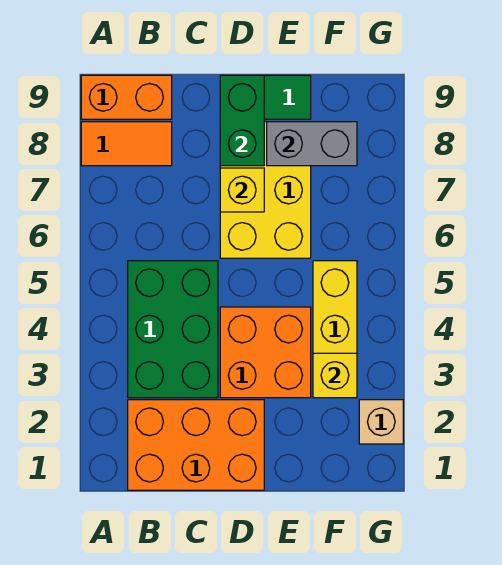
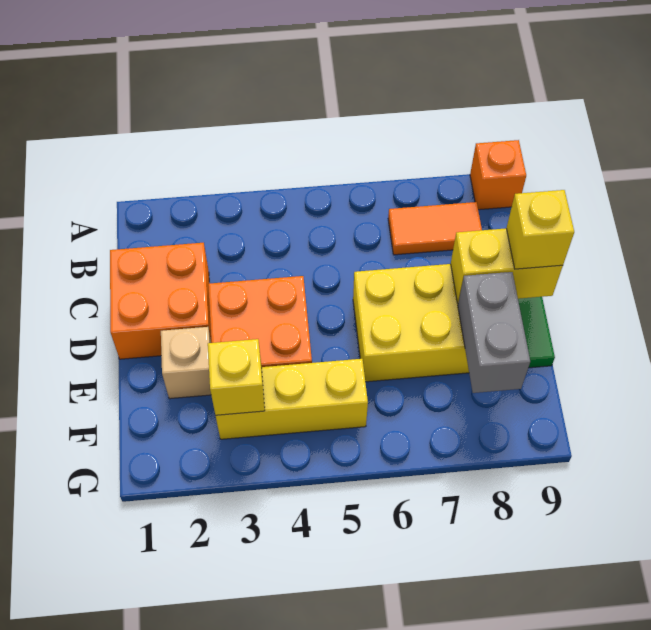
orange tile A8:B8 level 1 -> orange tile B7:B8 level 1
orange brick A9:B9 level 1 -> orange brick A9 level 1
orange brick B1:D2 level 1 -> orange brick C1:D2 level 1
green brick B3:C5 level 1 -> none
yellow brick D7 level 2 -> yellow brick D9 level 3
green brick D8:D9 level 2 -> yellow brick D8:D9 level 2
tan brick G2 level 1 -> tan brick E2 level 1

